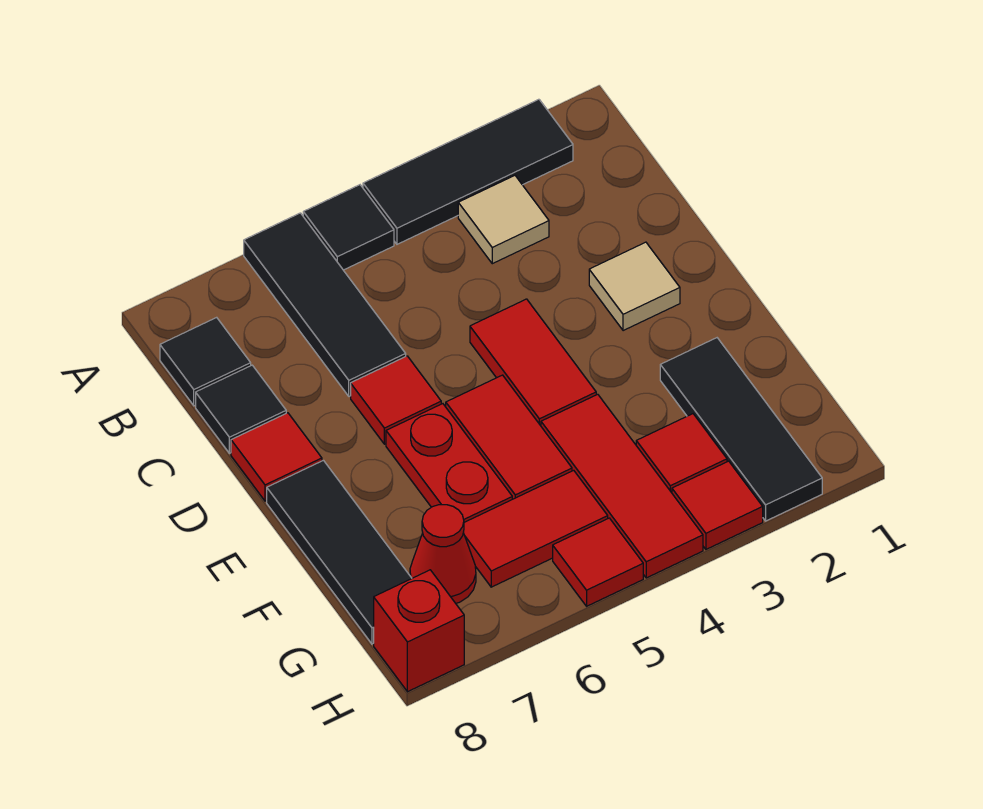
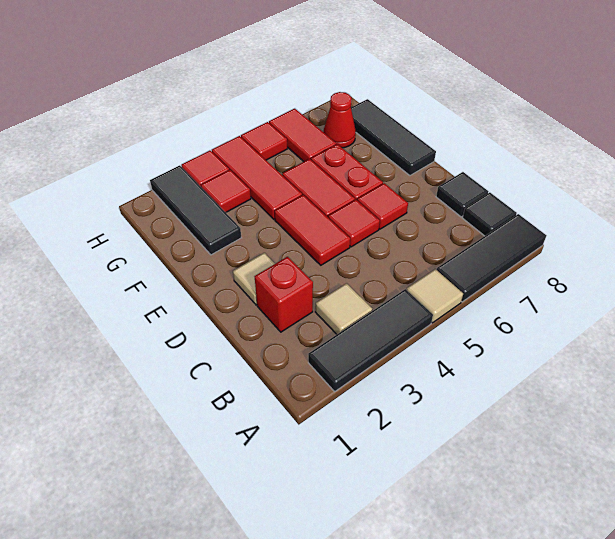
black tile A5 level 1 -> tan tile A5 level 1
black tile A6:C6 level 1 -> black tile A6:A8 level 1
red tile D8 level 1 -> red tile D5 level 1
red tile G5:G6 level 1 -> red tile G6:H6 level 1
red brick H8 level 1 -> red brick C2 level 1

